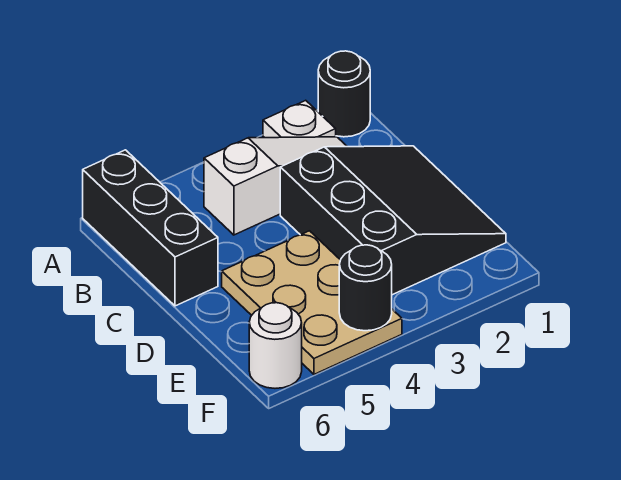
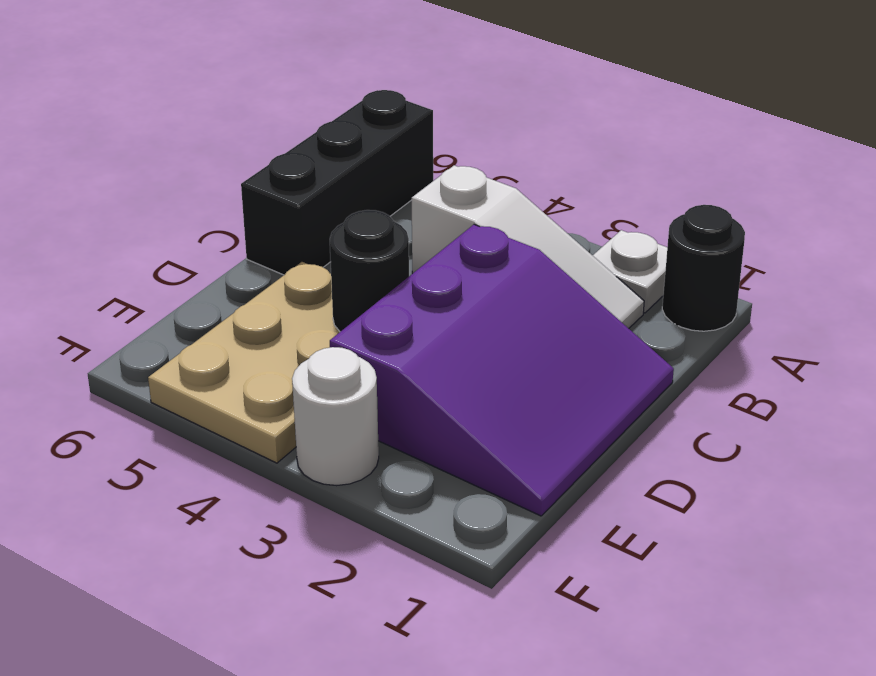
black slope C1:E3 level 1 top 3 -> purple slope C1:E3 level 1 top 3
black round brick F4 level 2 -> black round brick D4 level 2
white round brick F6 level 1 -> white round brick F3 level 1

